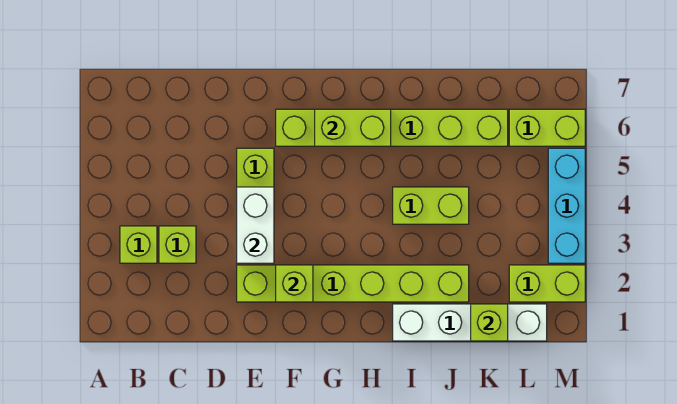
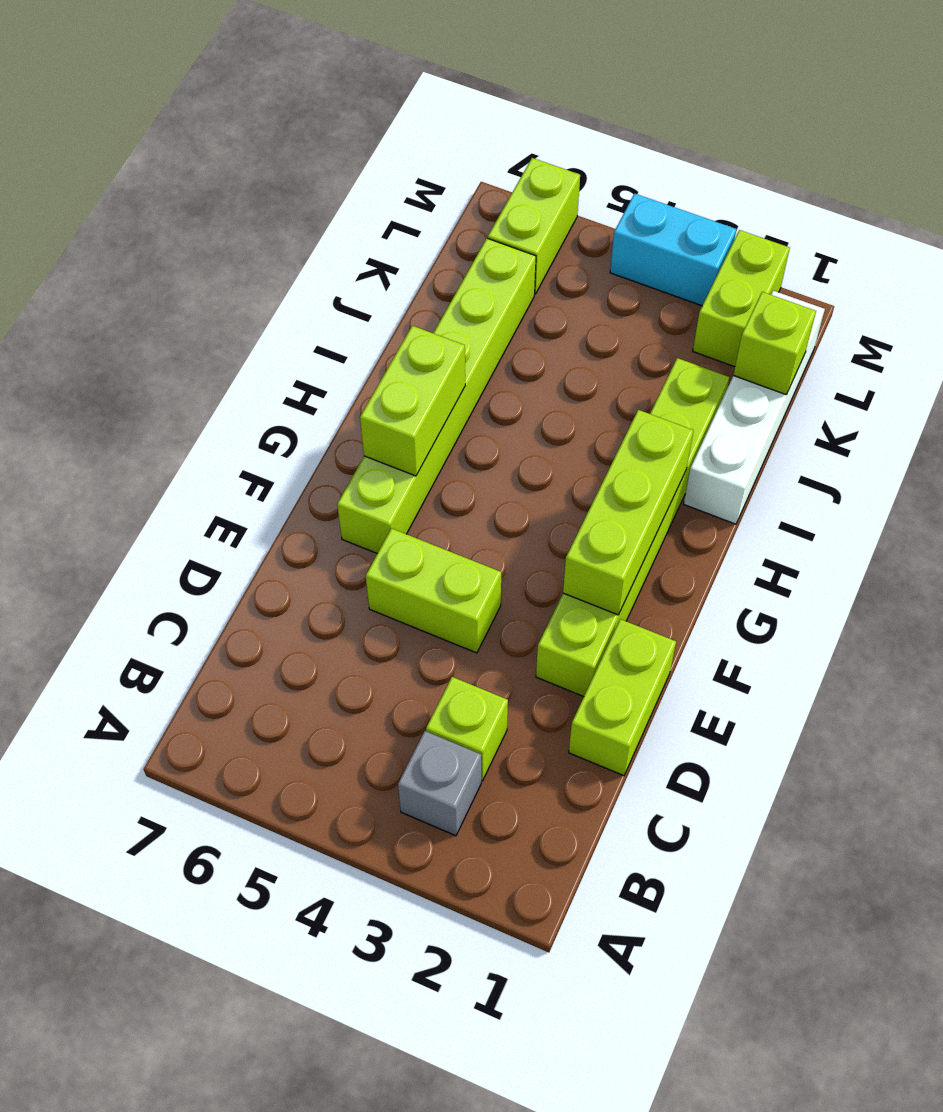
lime brick B3 level 1 -> grey brick B3 level 1
white brick E3:E4 level 2 -> none
lime brick F2 level 2 -> lime brick F2:H2 level 2
lime brick I4:J4 level 1 -> lime brick D1:E1 level 1
cyan brick M3:M5 level 1 -> cyan brick M3:M4 level 1

